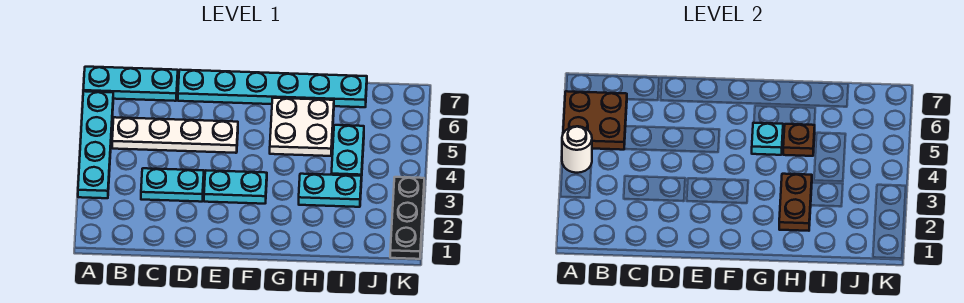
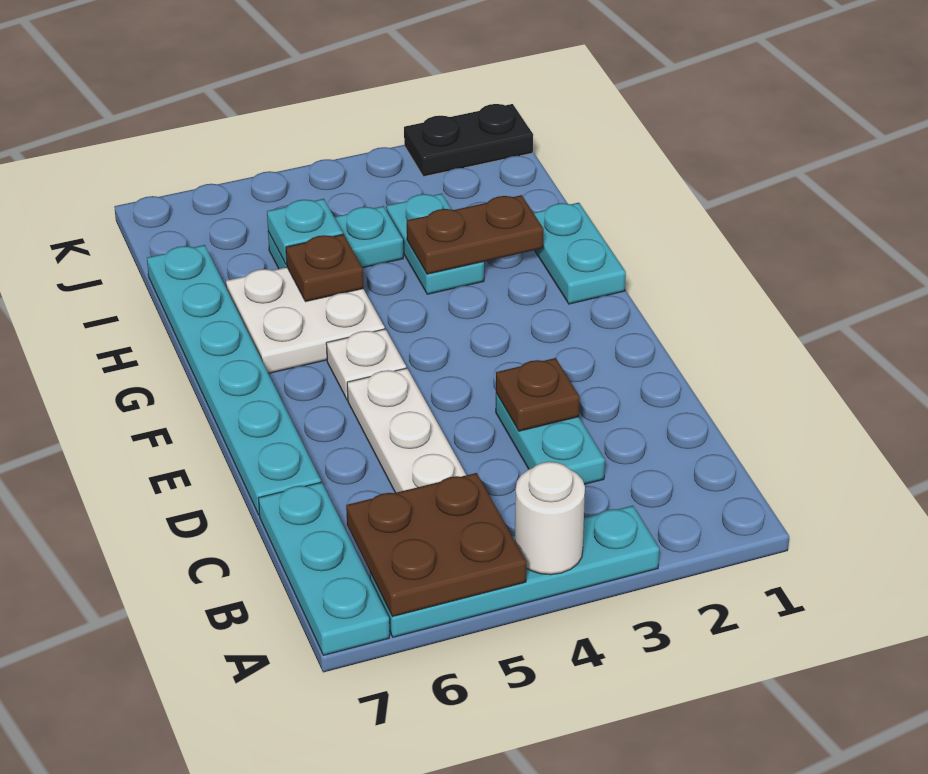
none -> brown plate D3 level 2
cyan plate E3:F3 level 1 -> cyan plate G1:H1 level 1
none -> white plate F5 level 1
cyan plate G5 level 2 -> cyan plate I5 level 2
black plate K1:K3 level 1 -> black plate K1:K2 level 1

